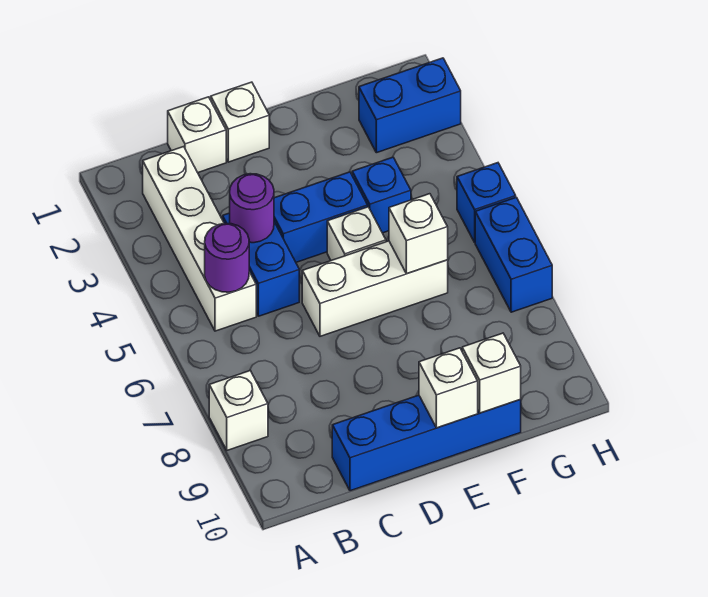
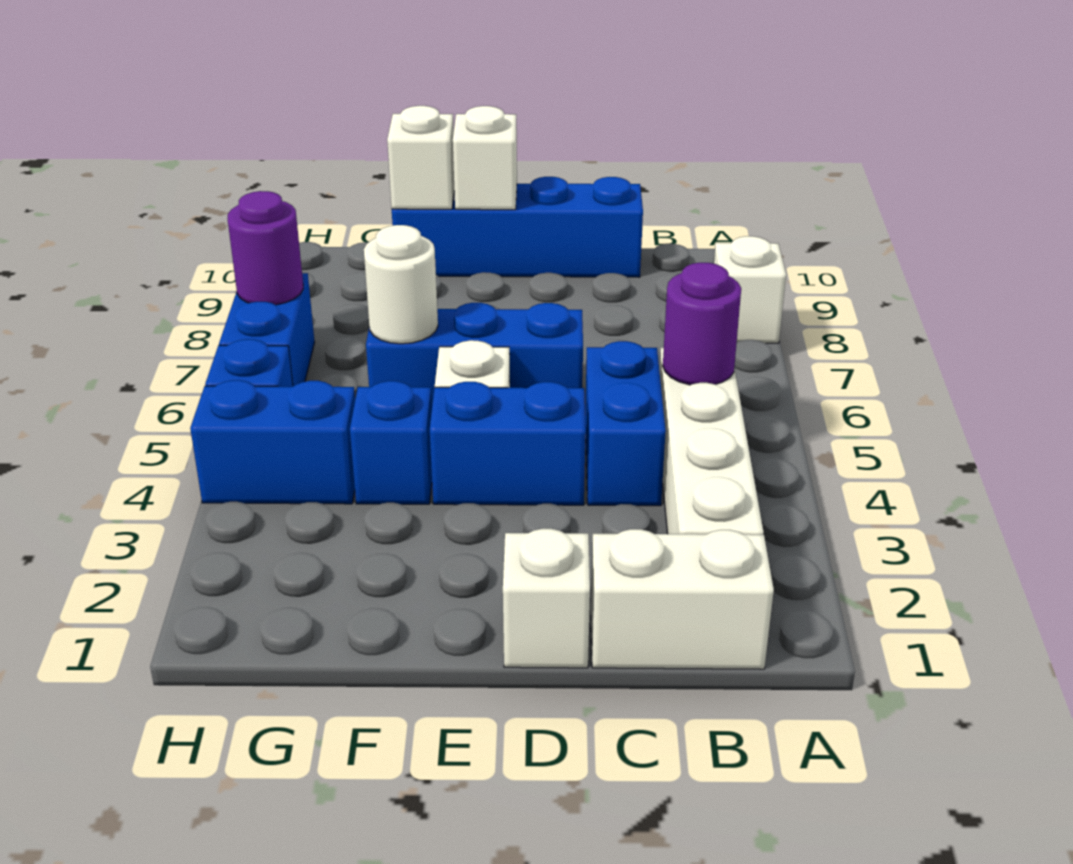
white brick C1 level 1 -> white brick B1:C1 level 1
purple round brick C4 level 2 -> purple round brick H7 level 2
white brick D6:F6 level 1 -> blue brick D6:F6 level 1
white brick F6 level 2 -> white round brick F6 level 2
blue brick G2:H2 level 1 -> blue brick G4:H4 level 1

